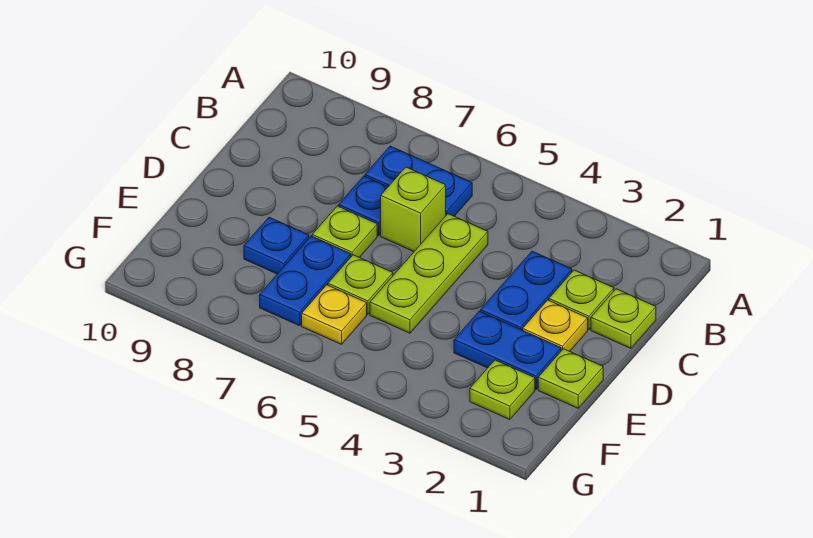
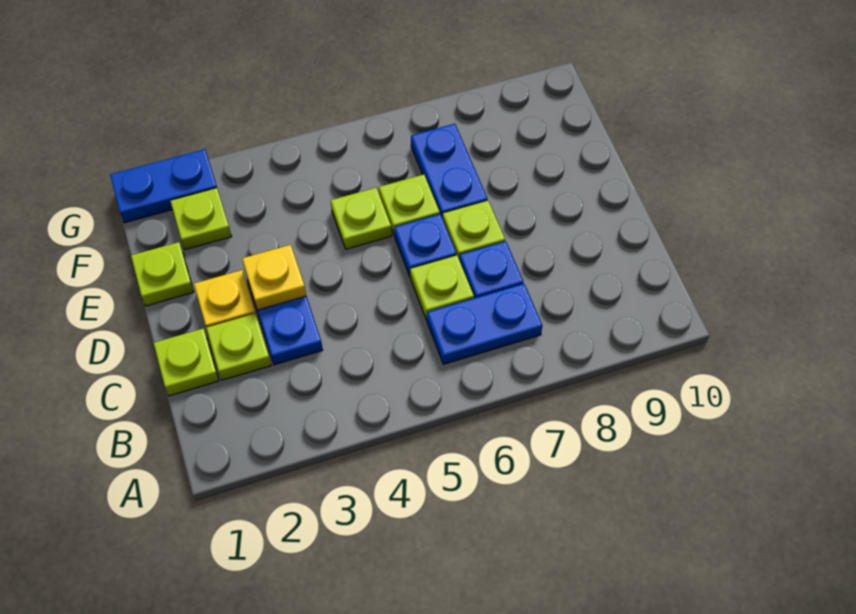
lime plate C5:E5 level 1 -> lime plate E5 level 1
lime brick C6 level 1 -> lime plate C6 level 1
blue plate E2:E3 level 1 -> blue plate G1:G2 level 1
blue plate E8 level 1 -> blue plate D6 level 1
yellow plate F6 level 1 -> yellow plate D3 level 2

